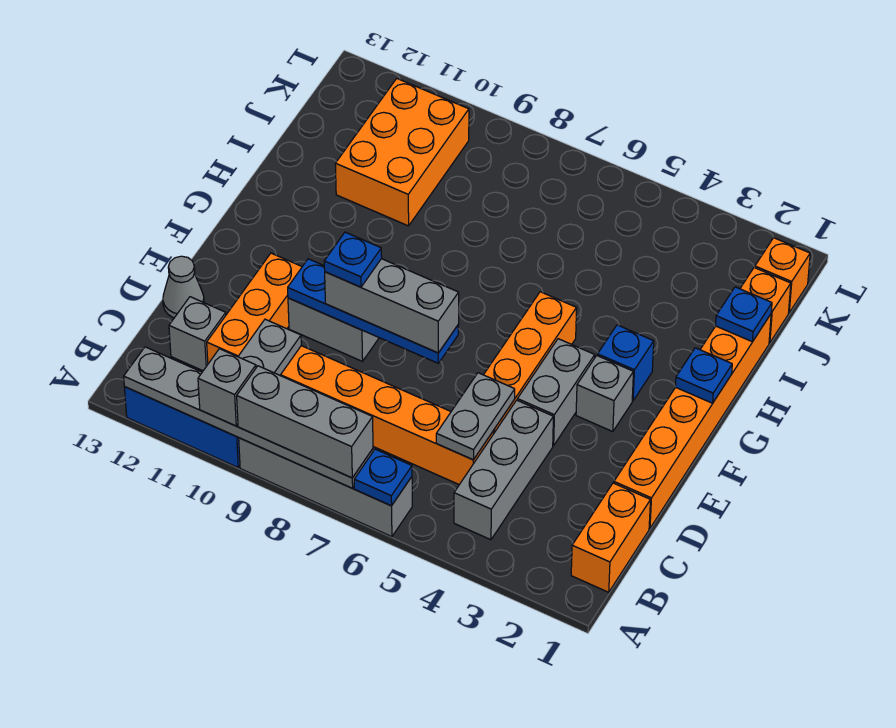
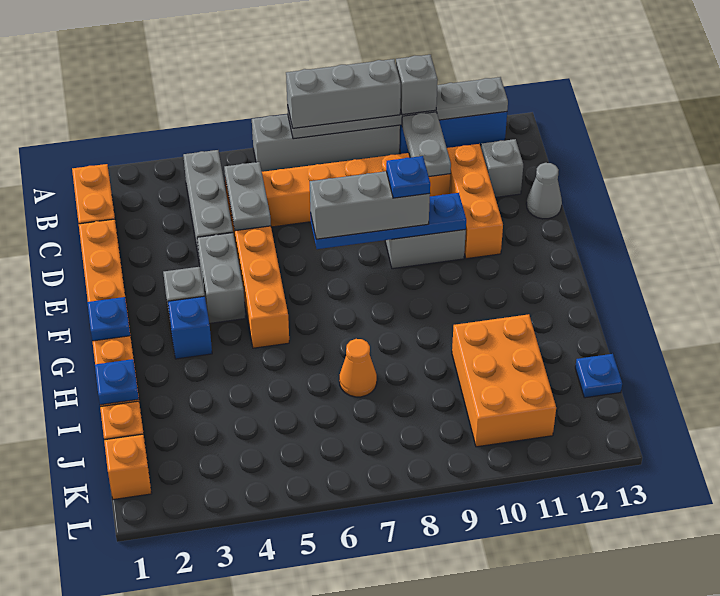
blue plate A6 level 2 -> blue plate J13 level 1
none -> orange cone I7 level 1

